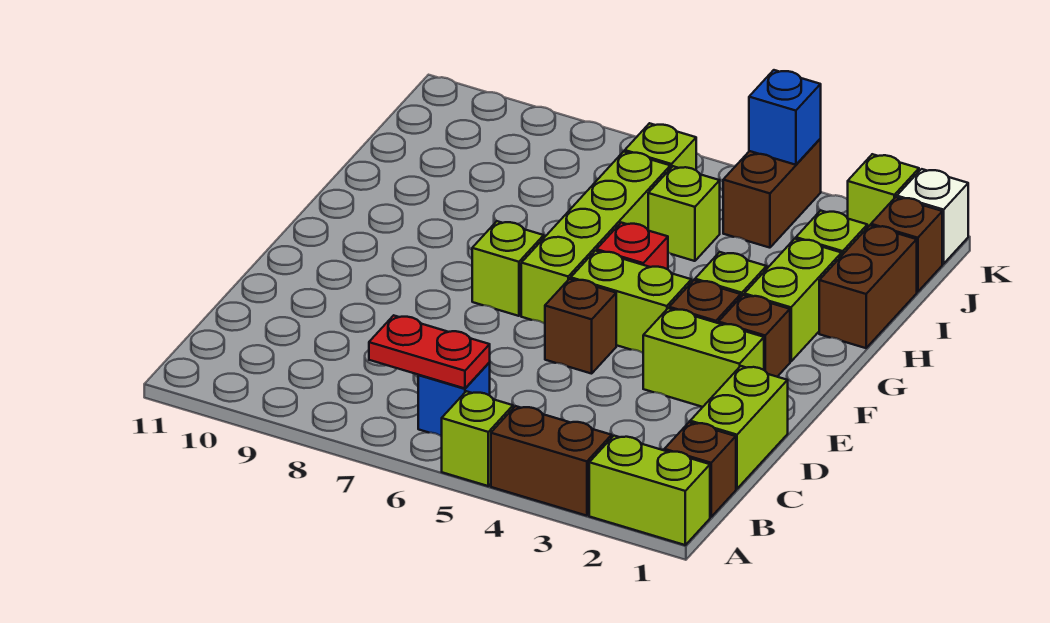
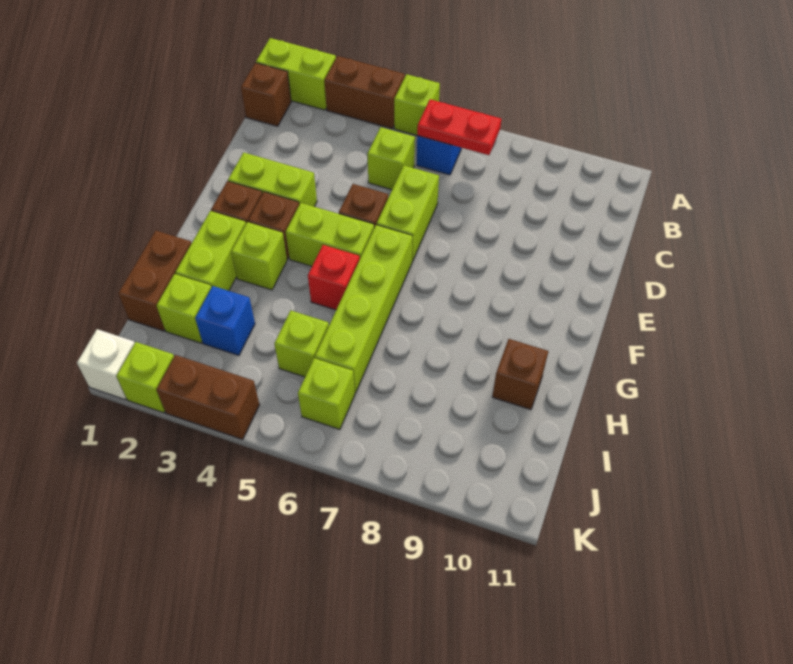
lime brick C1:D1 level 1 -> lime brick D6:E6 level 1
lime brick F7 level 1 -> lime brick C5 level 1
brown brick J1 level 1 -> brown brick H10 level 1
brown brick J4:K4 level 1 -> brown brick K3:K4 level 1
blue brick K4 level 2 -> blue brick I3 level 1

